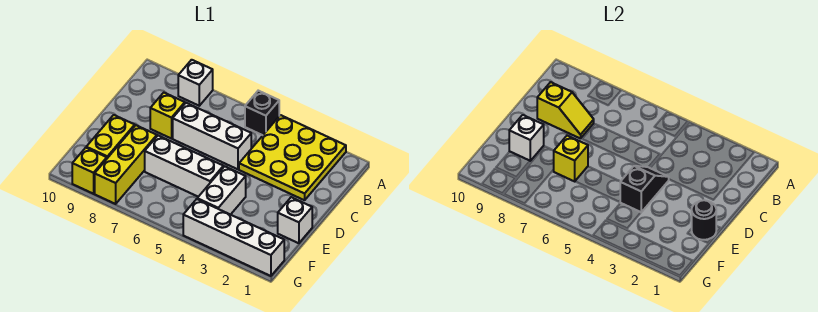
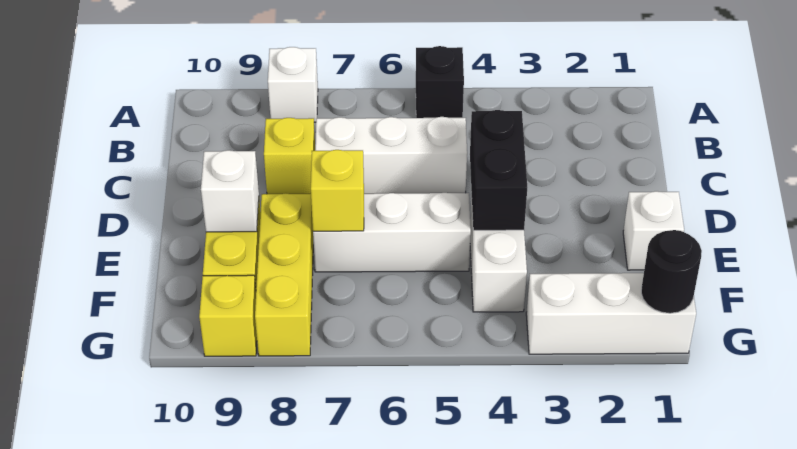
yellow plate A2:C4 level 1 -> none
yellow slope C8:C9 level 2 top 9 -> none
black slope D4:E4 level 2 top E -> black brick D4:E4 level 2
black round brick E1 level 2 -> black round brick G1 level 2
white brick G1:G4 level 1 -> white brick G1:G3 level 1

